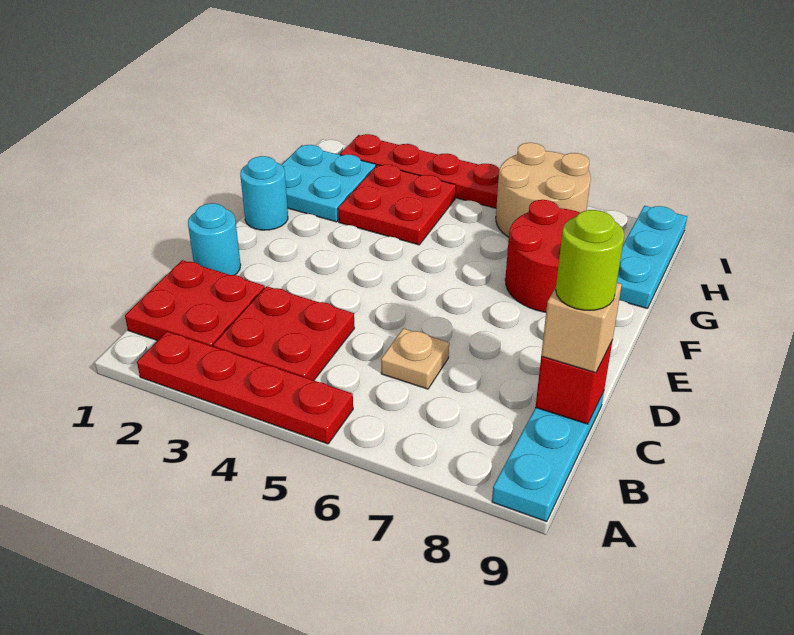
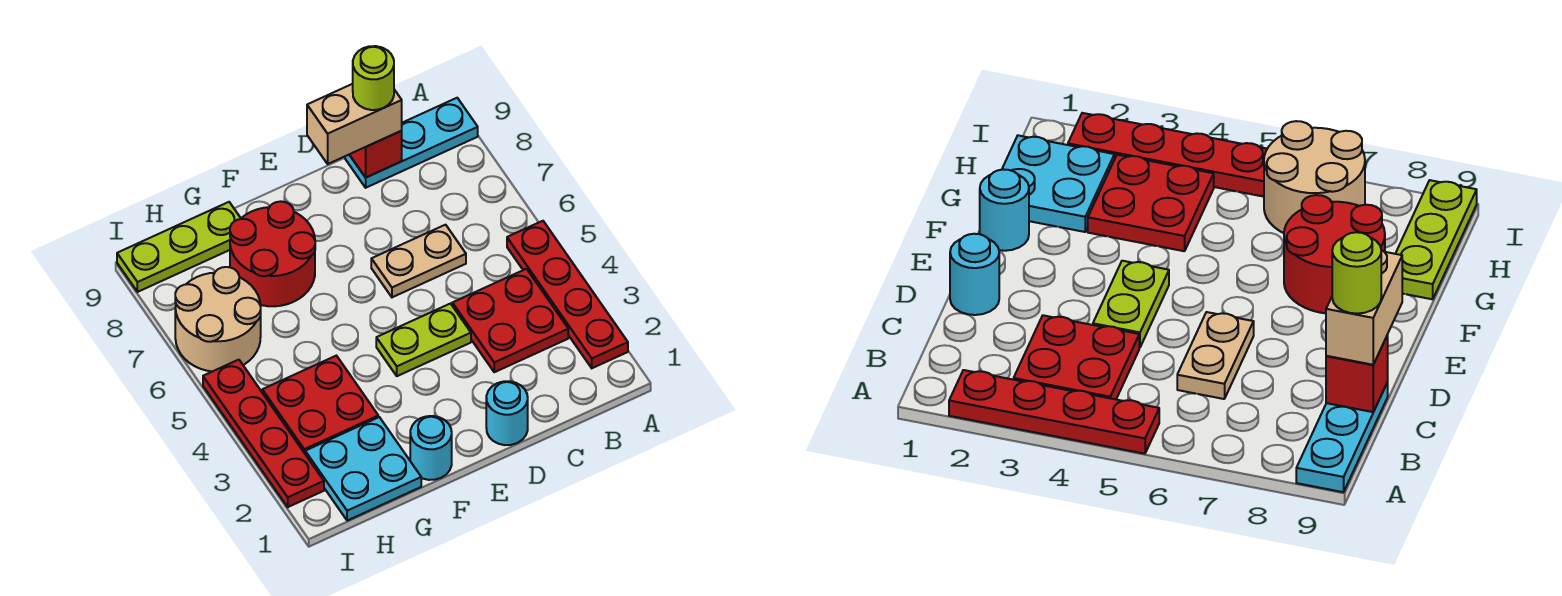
red plate B1:C2 level 1 -> none
tan plate C6 level 1 -> tan plate C6:D6 level 1
tan brick C9 level 3 -> tan brick C9:D9 level 3
none -> lime plate D4:E4 level 1
cyan plate G9:I9 level 1 -> lime plate G9:I9 level 1

